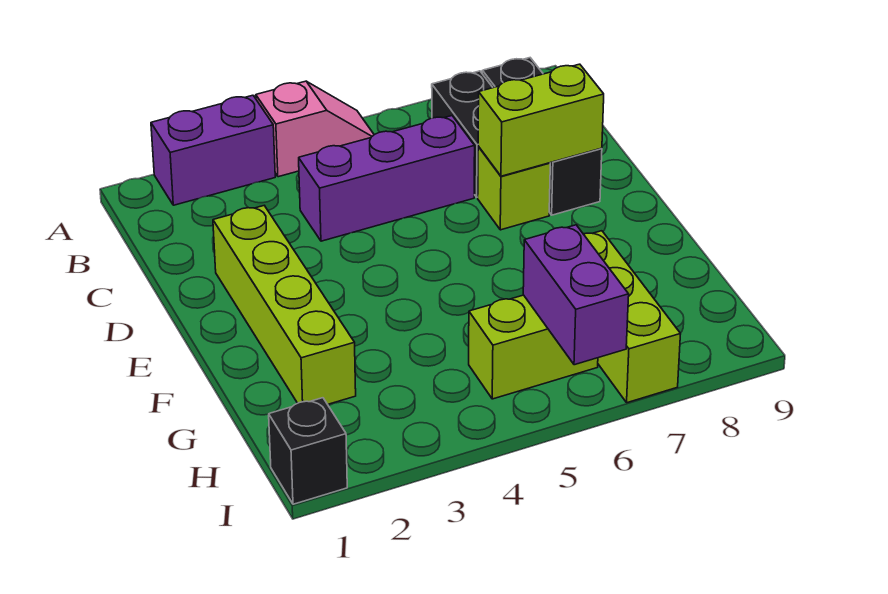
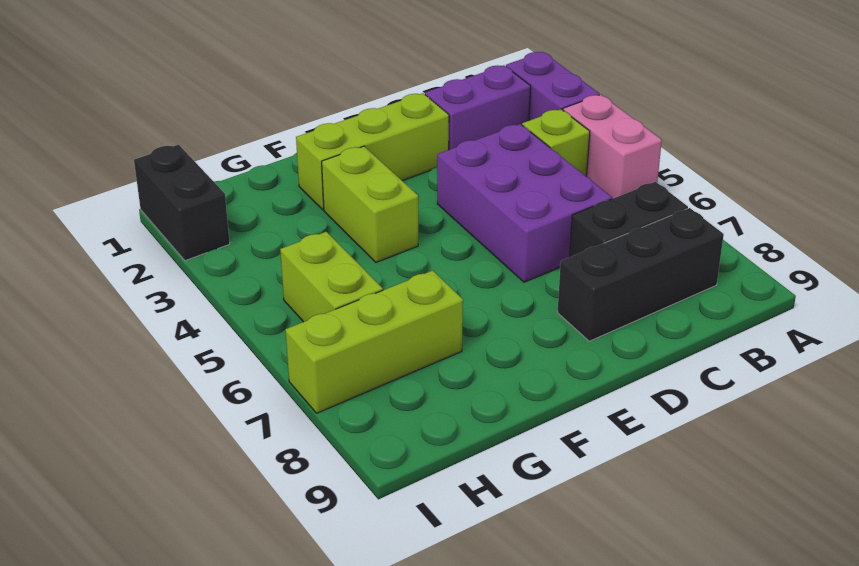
pink slope A4:A5 level 1 top 4 -> pink brick A4:A5 level 1
purple brick C4:C6 level 1 -> purple brick C4:D6 level 1
lime brick D2:G2 level 1 -> lime brick D2:F2 level 1
lime brick D7 level 1 -> lime brick B4 level 1
lime brick D7:D8 level 2 -> lime brick F3:F4 level 1
purple brick H6:I6 level 2 -> purple brick B2:C2 level 1
black brick I1 level 1 -> black brick I1:I2 level 1

